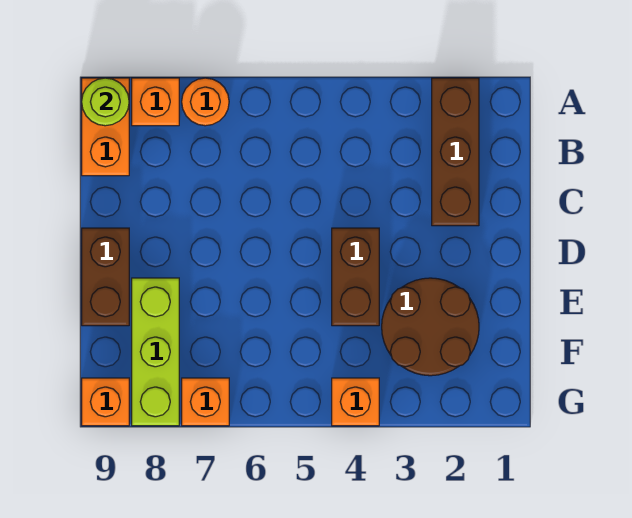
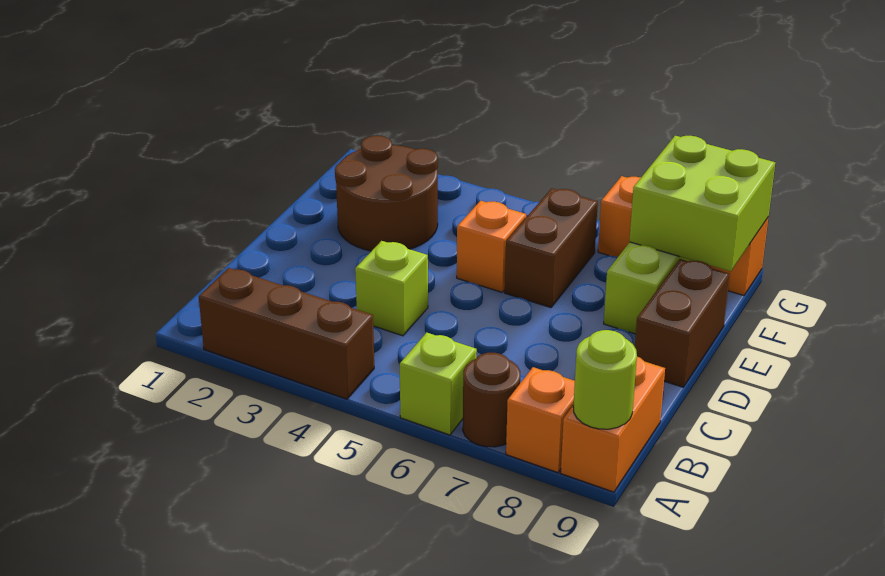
brown brick A2:C2 level 1 -> brown brick A2:A4 level 1
none -> lime brick A6 level 1
orange round brick A7 level 1 -> brown round brick A7 level 1
none -> lime brick C4 level 1
brown brick D4:E4 level 1 -> brown brick E6:F6 level 1
none -> lime brick F8:G9 level 2
orange brick G4 level 1 -> orange brick E5 level 1

